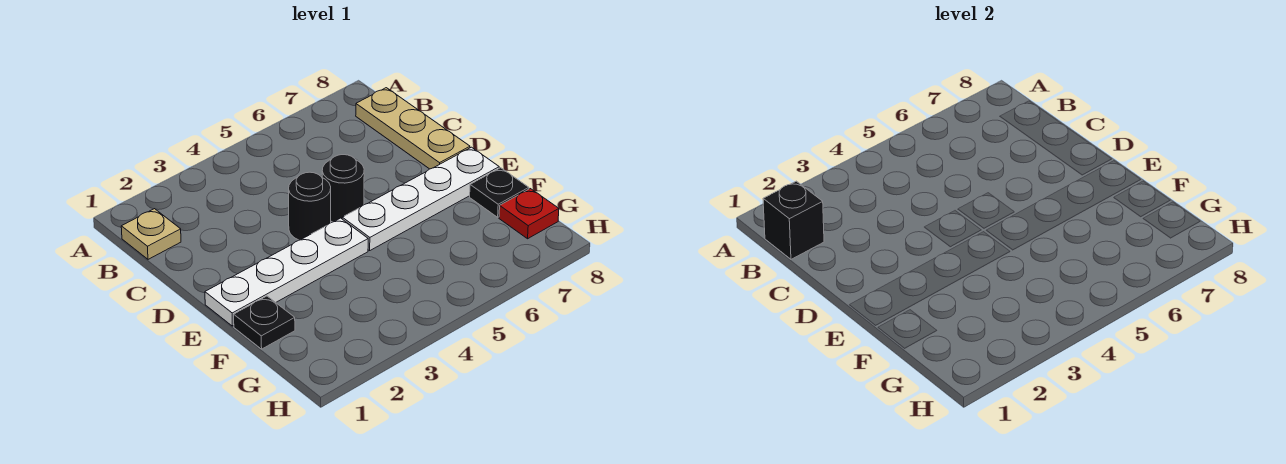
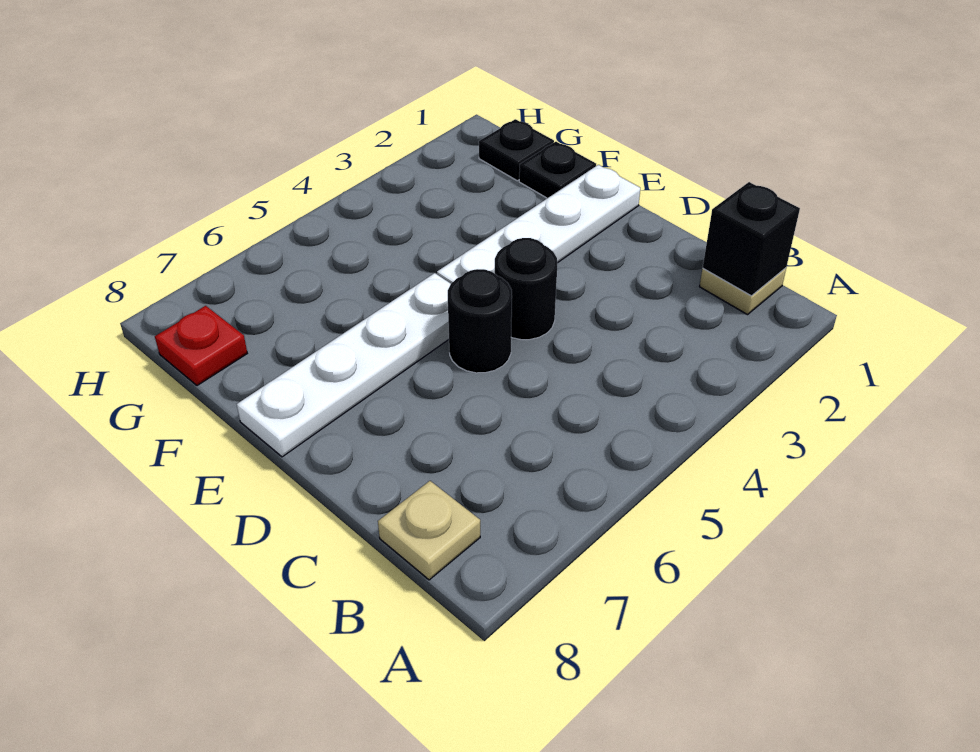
tan plate B8:D8 level 1 -> tan plate B8 level 1
black plate F8 level 1 -> black plate G1 level 1

